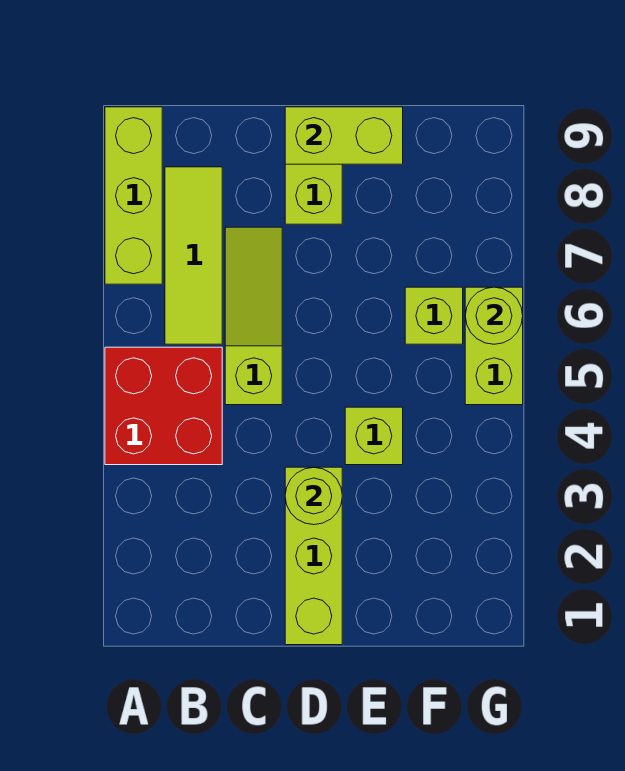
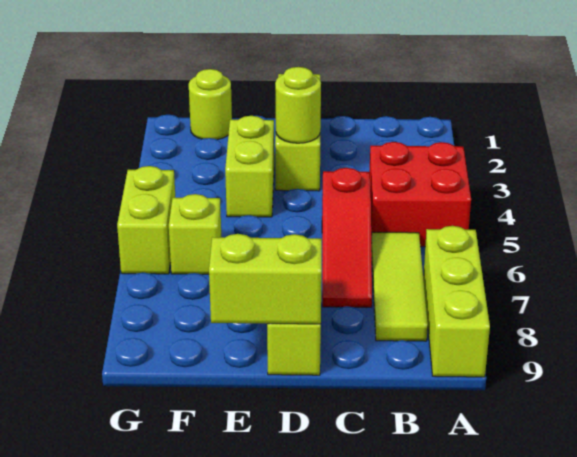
lime slope C5:C7 level 1 top 5 -> red slope C5:C7 level 1 top 5
lime brick E4 level 1 -> lime brick E3:E4 level 1
lime round brick G6 level 2 -> lime round brick F1 level 1

